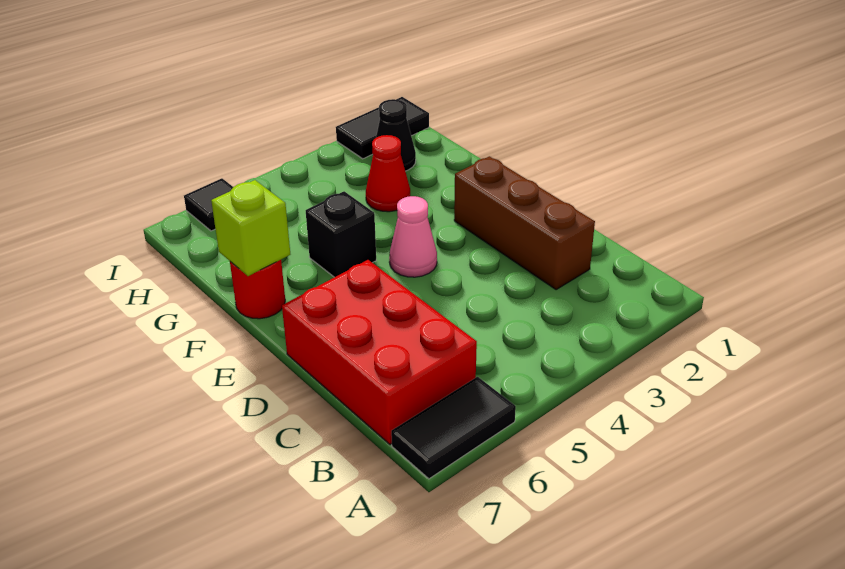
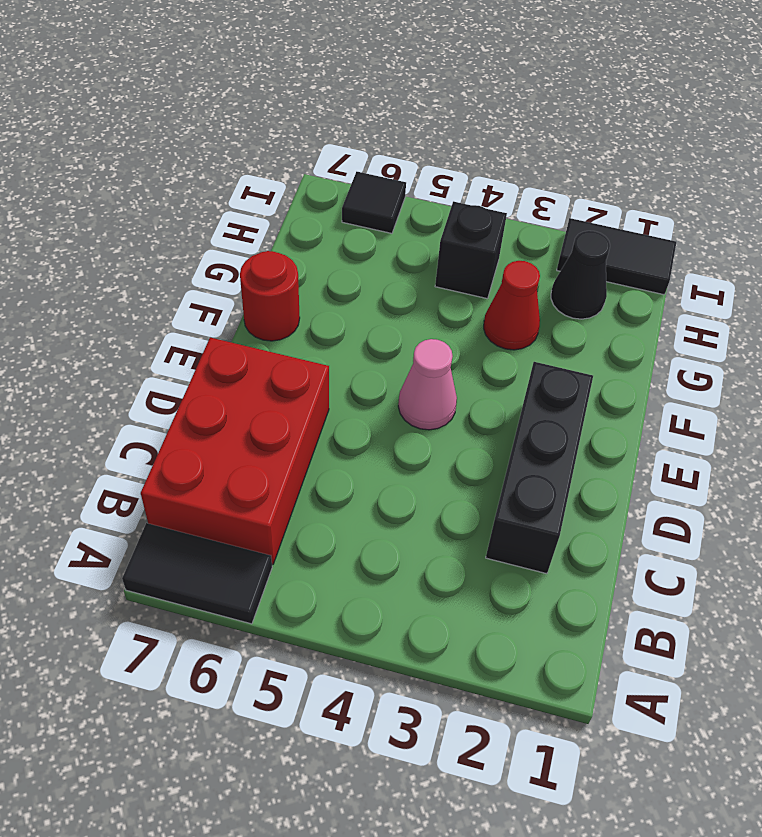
brown brick C2:E2 level 1 -> black brick C2:E2 level 1
black brick F5 level 1 -> black brick H4 level 1
lime brick F7 level 2 -> none

